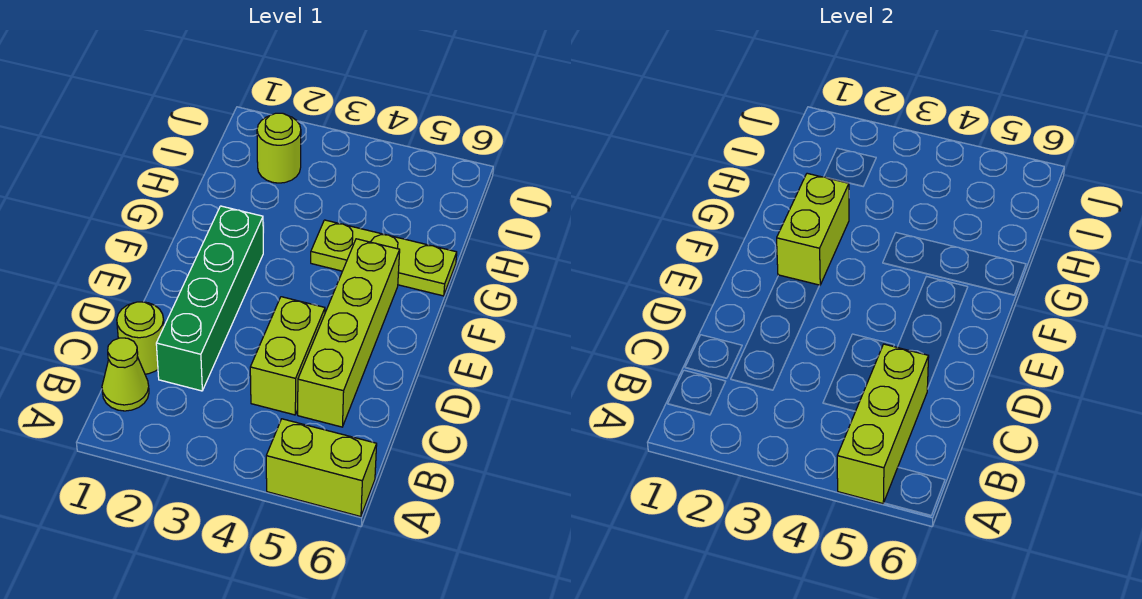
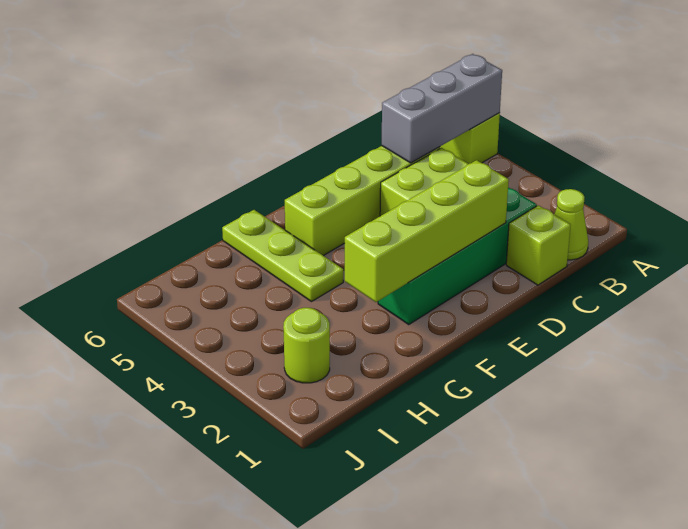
lime brick A5:C5 level 2 -> grey brick A5:C5 level 2
lime round brick C1 level 1 -> lime brick C1 level 1
lime brick F2:G2 level 2 -> lime brick D2:G2 level 2

